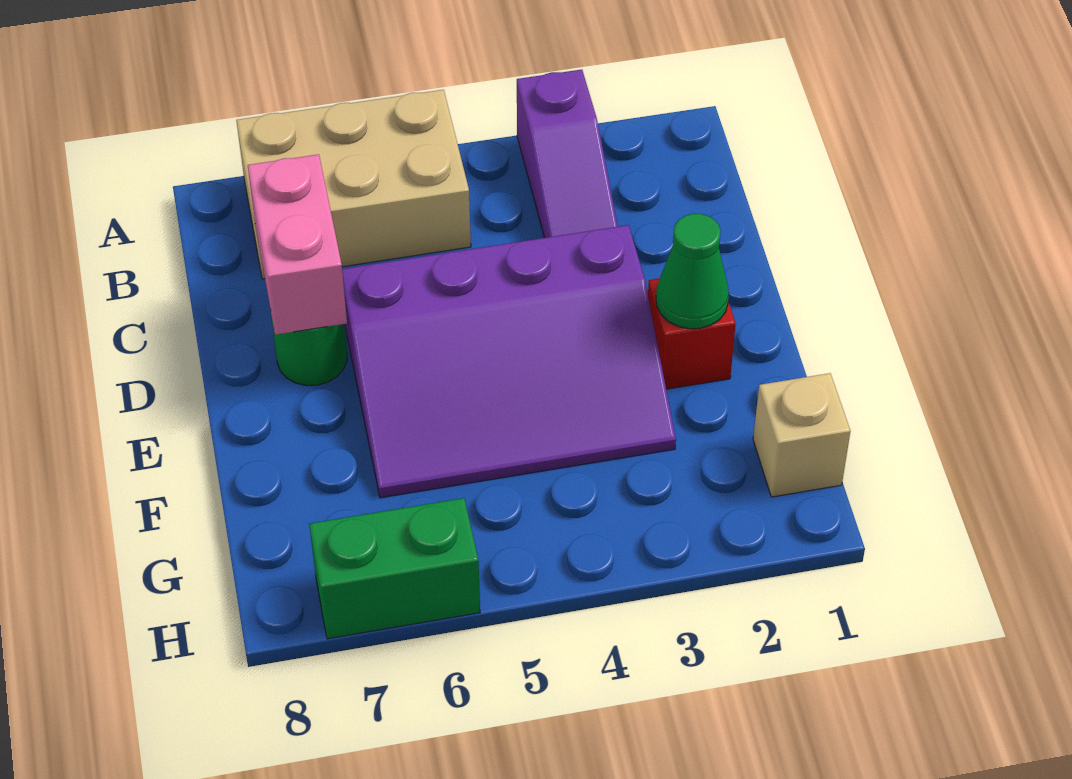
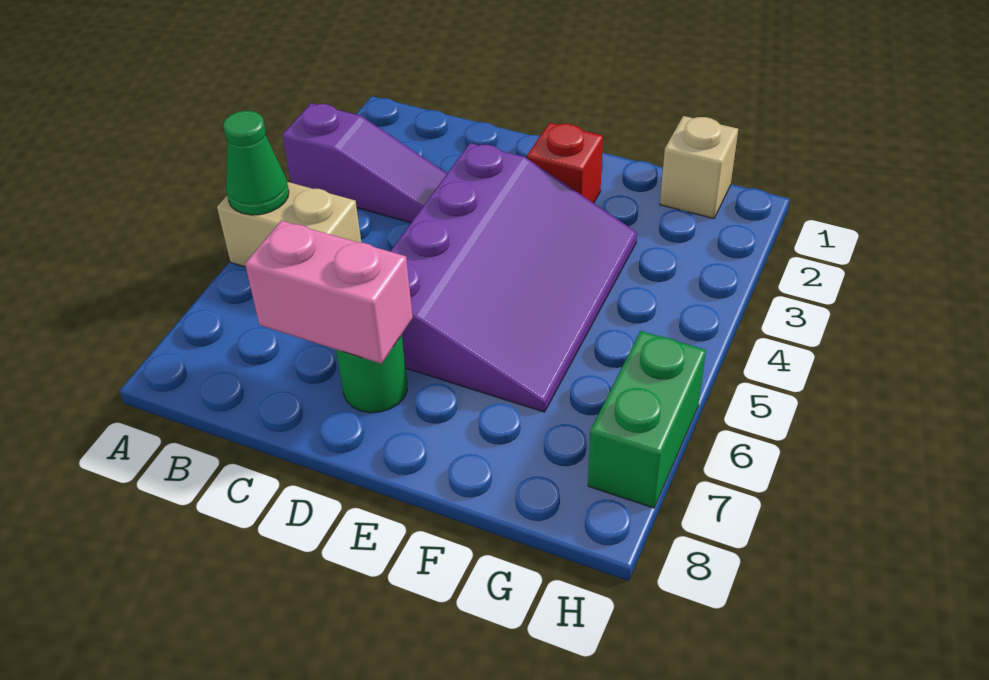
tan brick A5:B7 level 1 -> tan brick A5:B5 level 1
green cone E2 level 2 -> green cone A5 level 2

